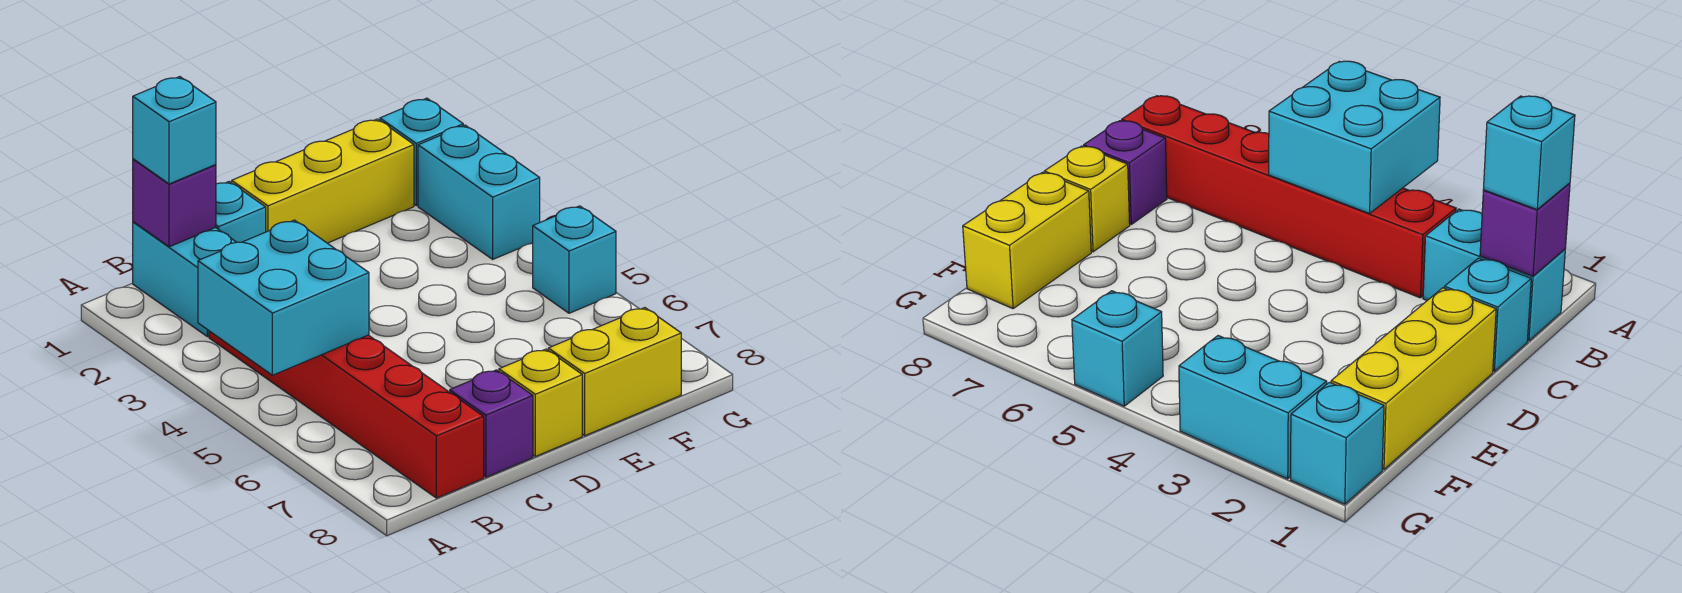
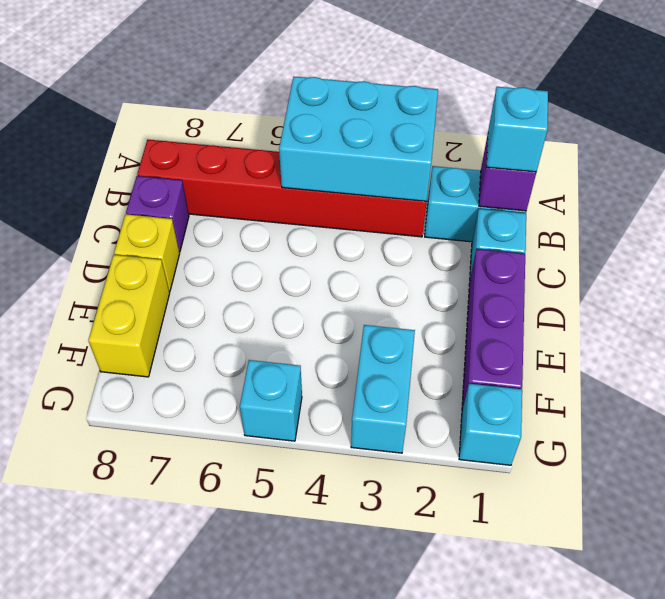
cyan brick A4:B5 level 2 -> cyan brick A3:B5 level 2
yellow brick D1:F1 level 1 -> purple brick D1:F1 level 1
cyan brick G2:G3 level 1 -> cyan brick F3:G3 level 1

